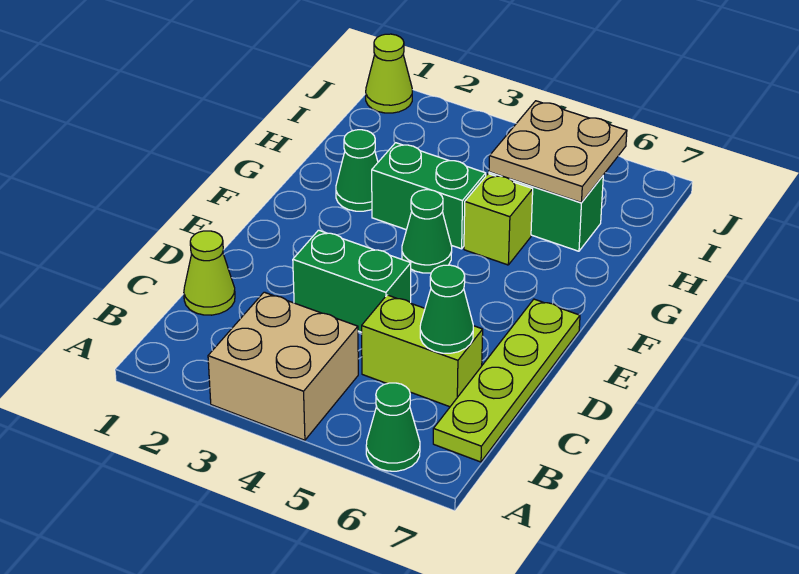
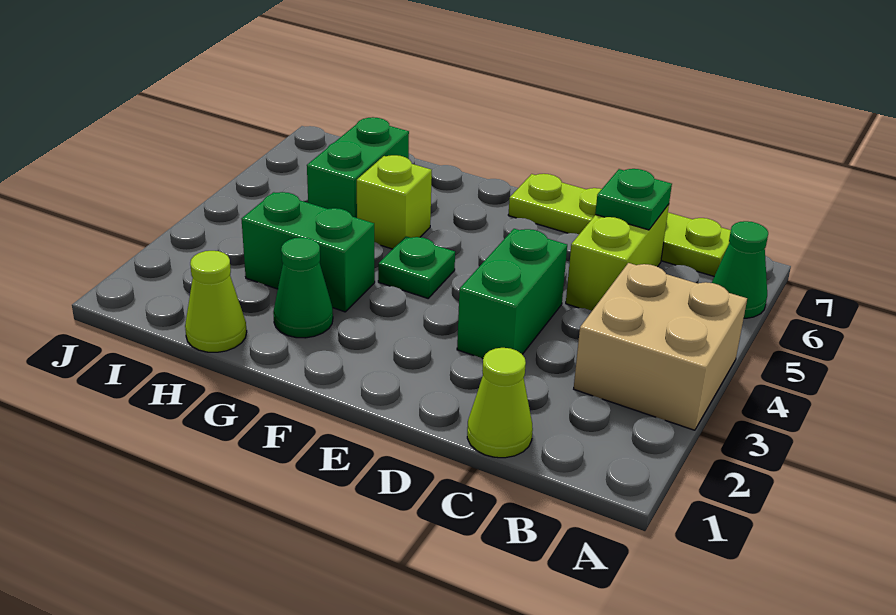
green cone C6 level 2 -> green plate C6 level 2
green cone F4 level 1 -> green plate F4 level 1
green brick G3:G4 level 1 -> green brick G3:H3 level 1
tan plate H5:I6 level 2 -> none
lime cone J1 level 1 -> lime cone H1 level 1

